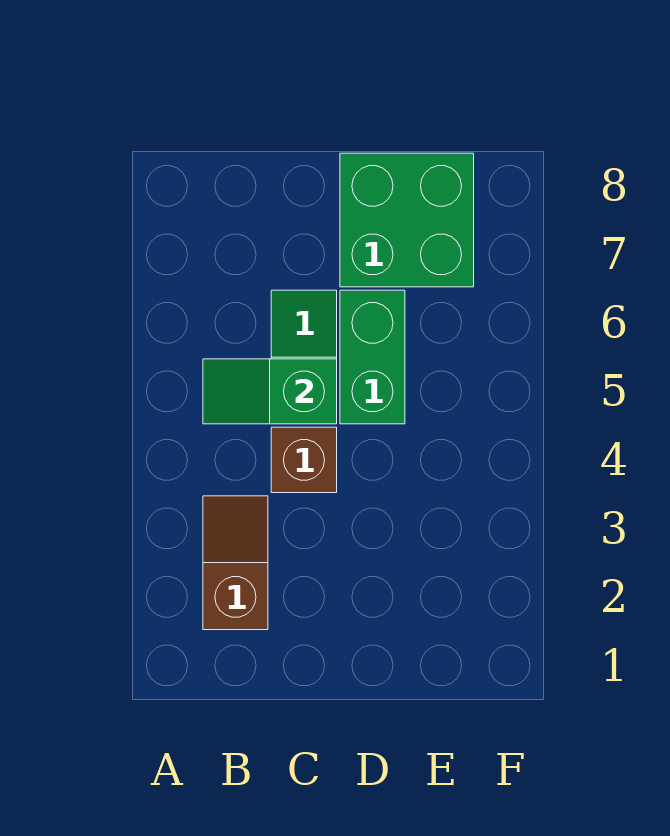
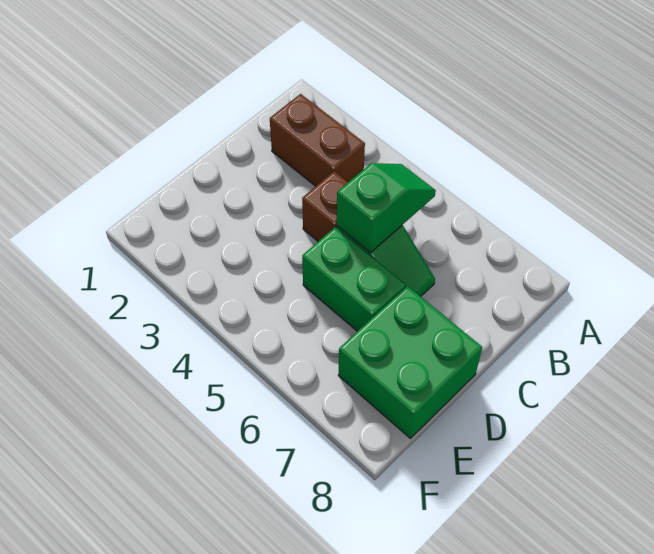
brown slope B2:B3 level 1 top 2 -> brown brick B2:B3 level 1

